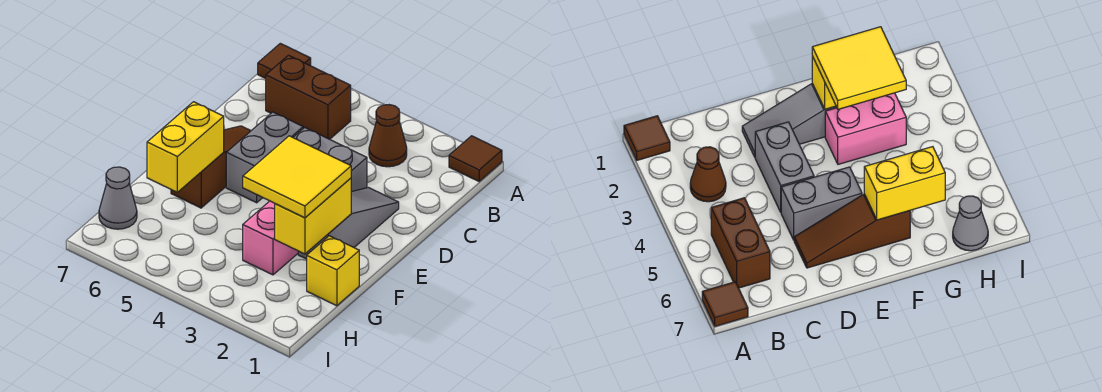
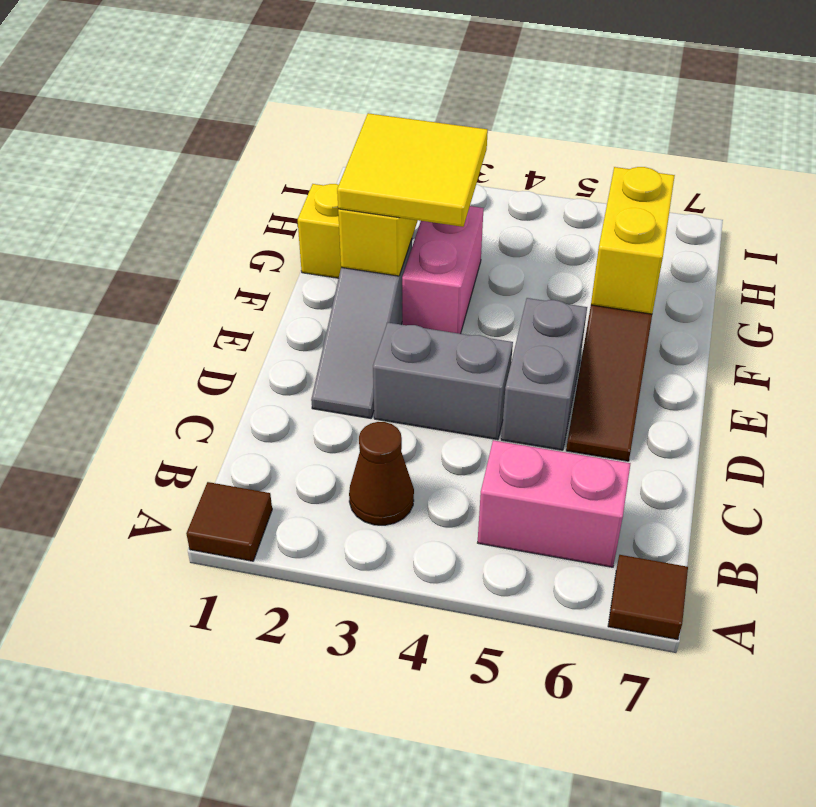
brown brick B5:B6 level 1 -> pink brick B5:B6 level 1
grey cone H7 level 1 -> none

